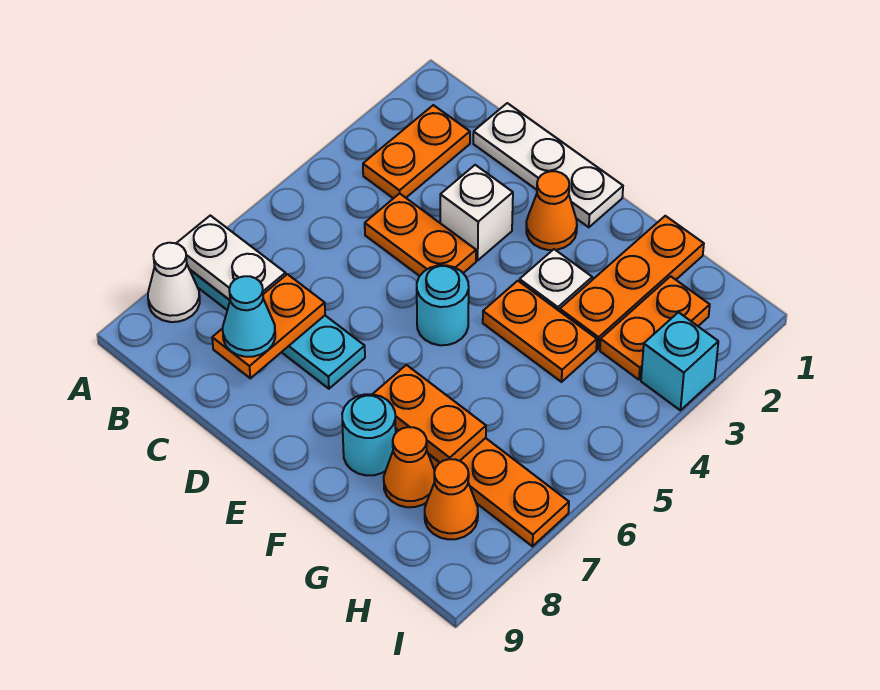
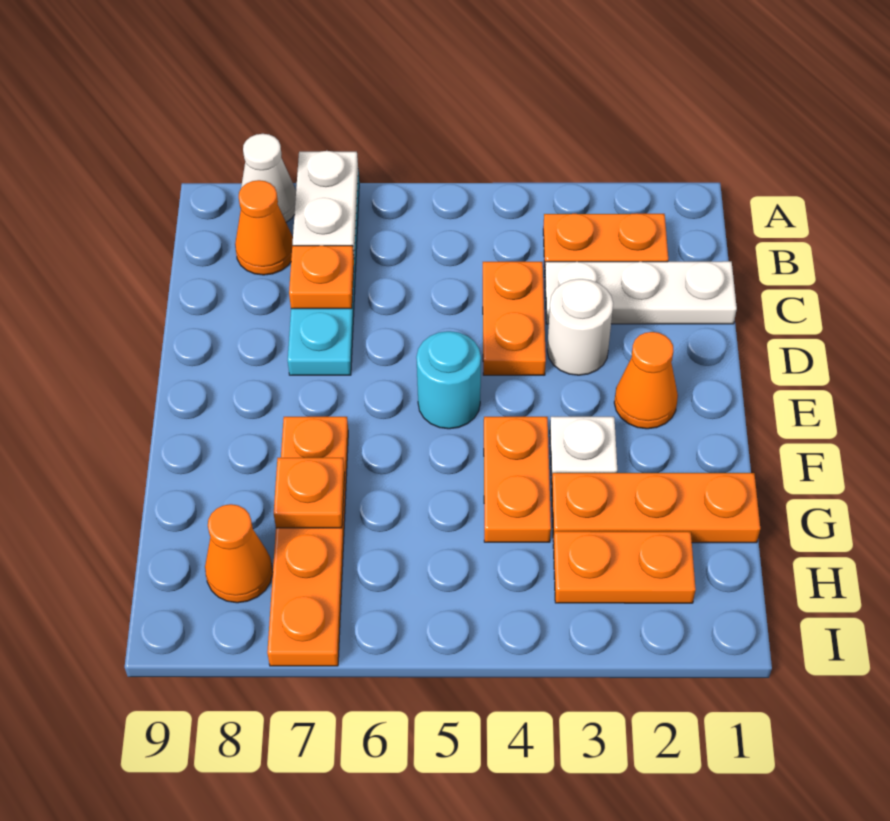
white plate C1:E1 level 1 -> white plate C1:C3 level 1
orange plate C7:C8 level 2 -> orange plate C7 level 2
cyan cone C8 level 3 -> none
white brick D3 level 1 -> white round brick D3 level 1
orange plate F7:G7 level 2 -> orange plate G7 level 2
cyan round brick F8 level 1 -> none
orange cone G8 level 1 -> orange cone B8 level 1
cyan brick I3 level 1 -> none

